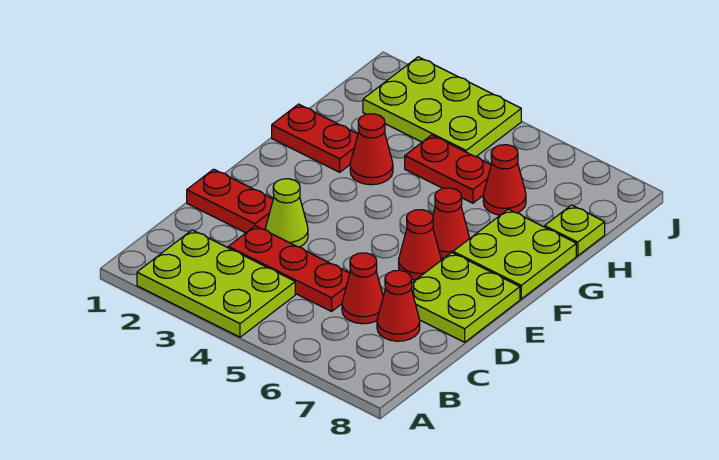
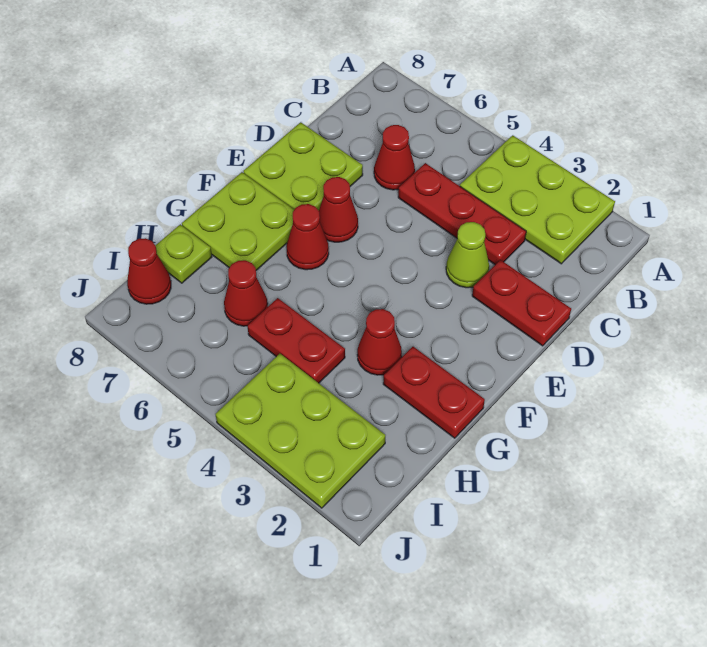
red cone C7 level 1 -> red cone I8 level 1

